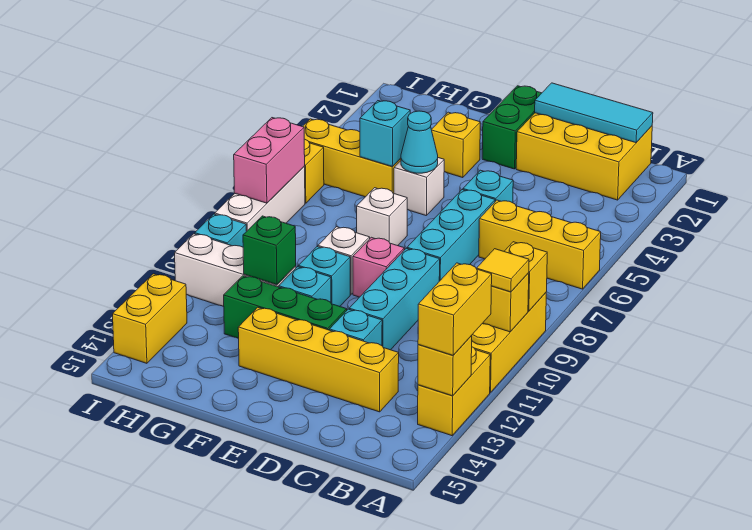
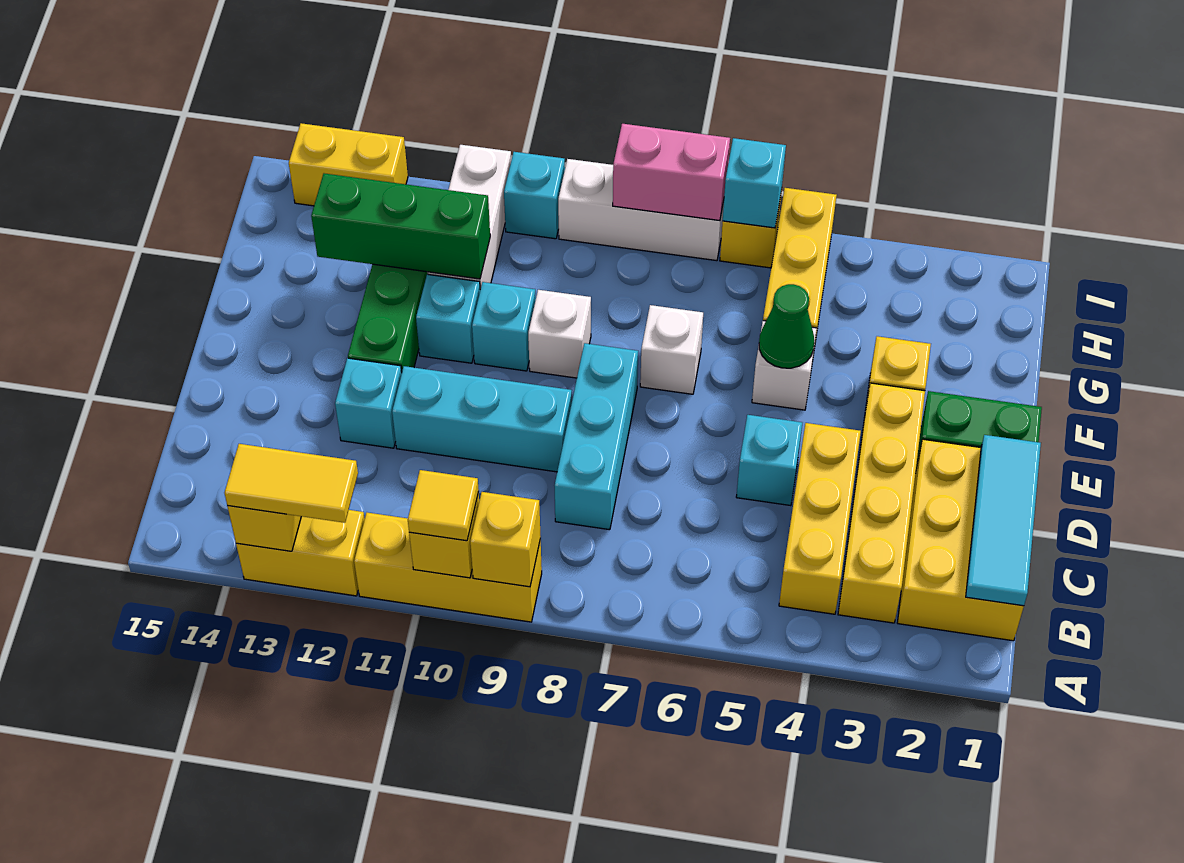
yellow brick A6:C6 level 1 -> yellow brick B4:D4 level 1
yellow brick A12:A13 level 3 -> yellow tile A12:A13 level 3
yellow brick C13:F13 level 1 -> yellow brick B3:E3 level 1
cyan brick D6:D8 level 1 -> cyan brick C8:E8 level 1
pink brick E9 level 1 -> none
cyan cone F5 level 2 -> green cone F5 level 2
cyan brick G5 level 2 -> cyan brick I6 level 2
green brick G11 level 2 -> green brick G11:G13 level 2

